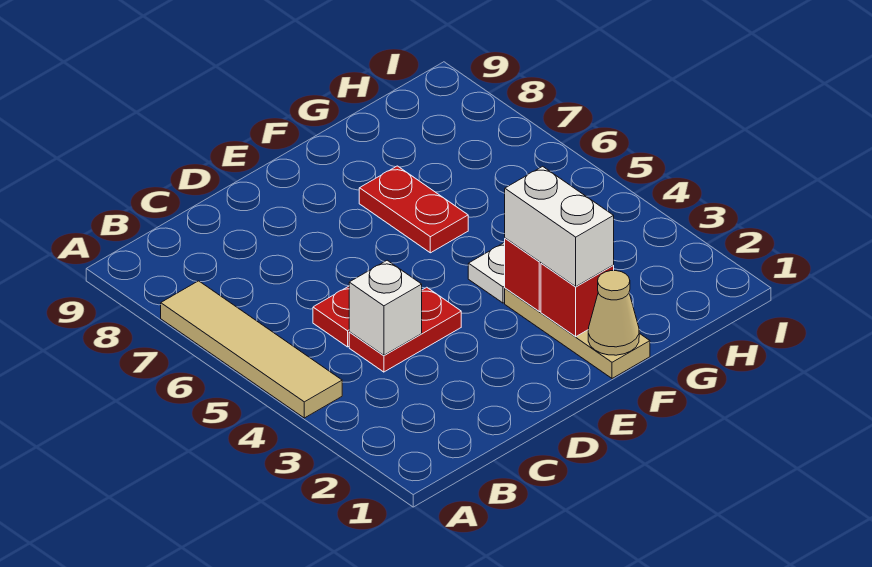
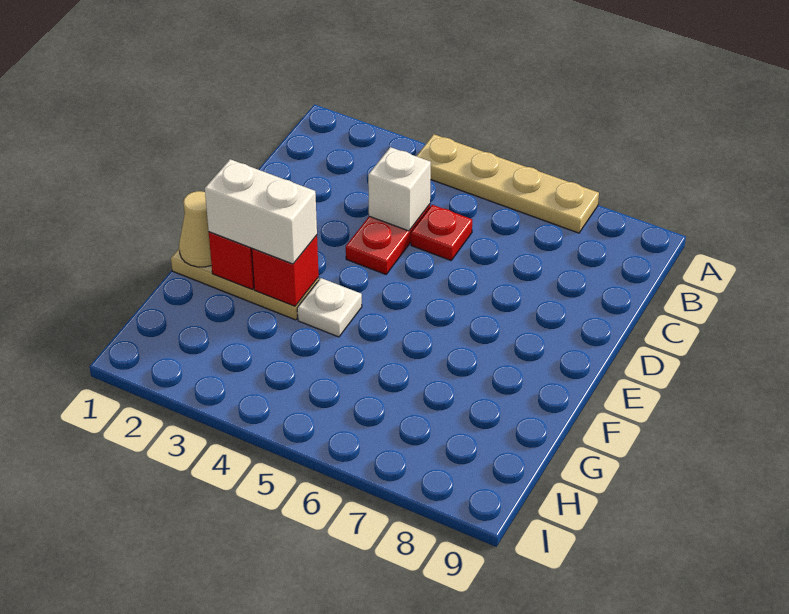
tan tile A4:A7 level 1 -> tan plate A4:A7 level 1
red plate F6:F7 level 1 -> none

